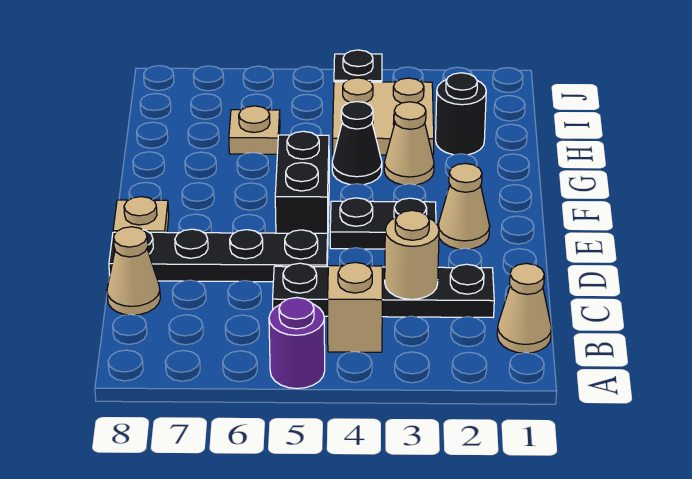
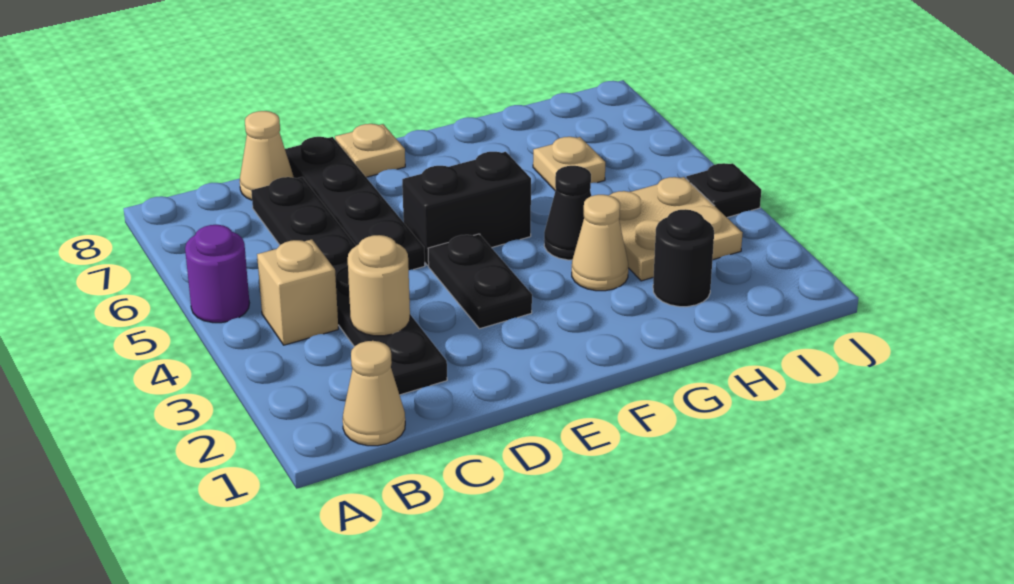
black plate C2:C5 level 1 -> black plate C2:C7 level 1
tan cone E2 level 1 -> none

